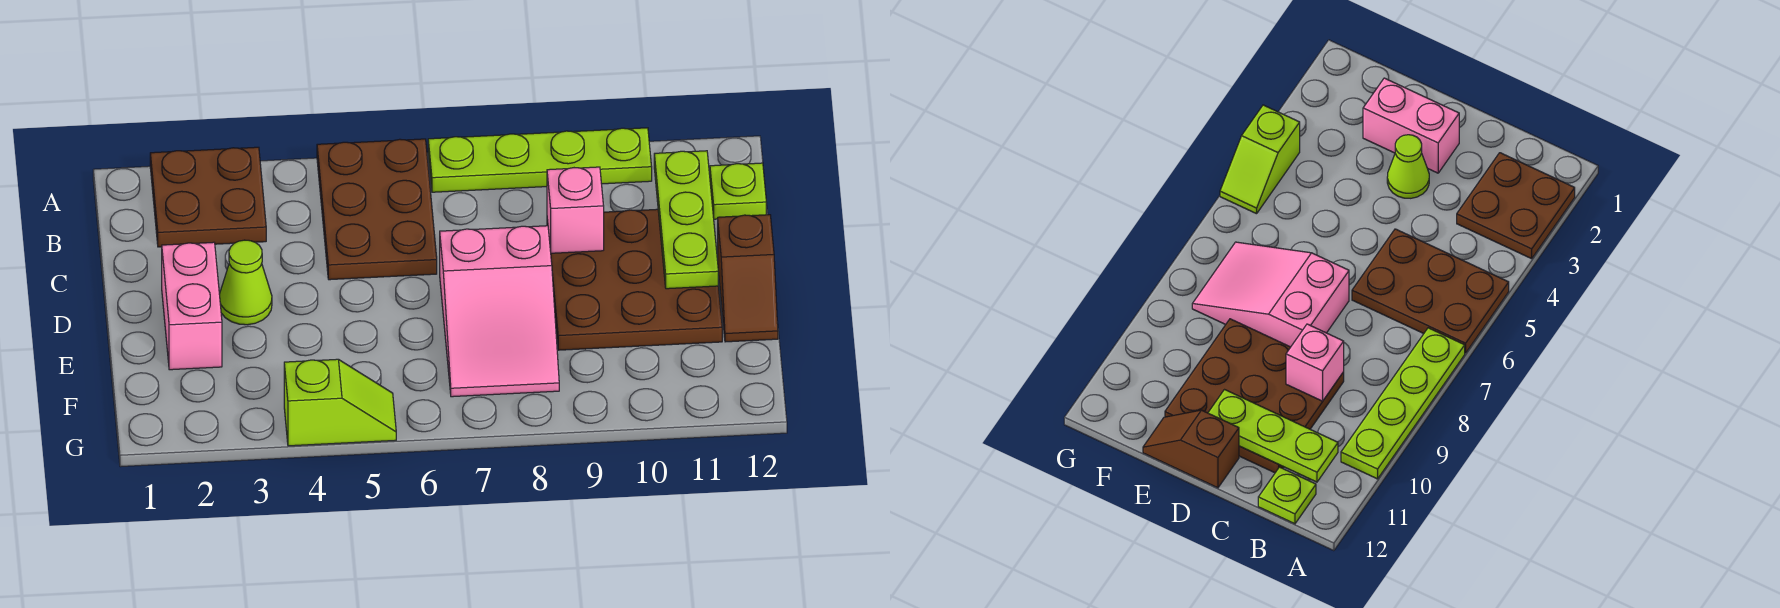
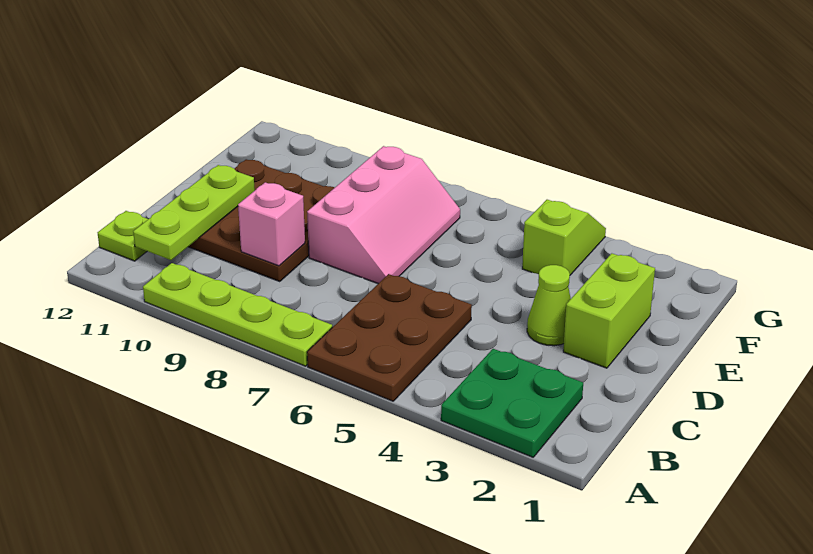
brown plate A2:B3 level 1 -> green plate A2:B3 level 1
pink brick D2:E2 level 1 -> lime brick D2:E2 level 1
pink slope D7:F8 level 1 top D -> pink slope D7:F8 level 1 top 8
brown slope D12:E12 level 1 top D -> none
lime slope G4:G5 level 1 top 4 -> lime slope F4:G4 level 1 top F

